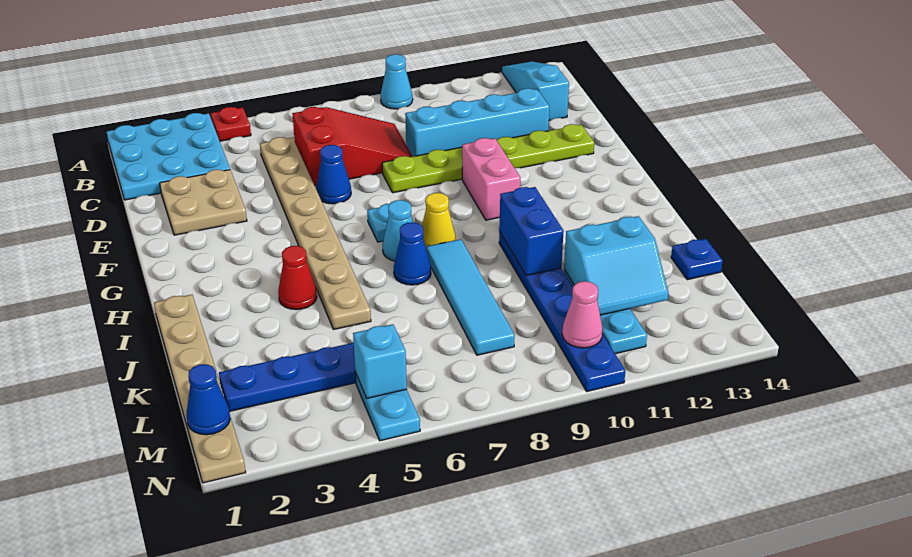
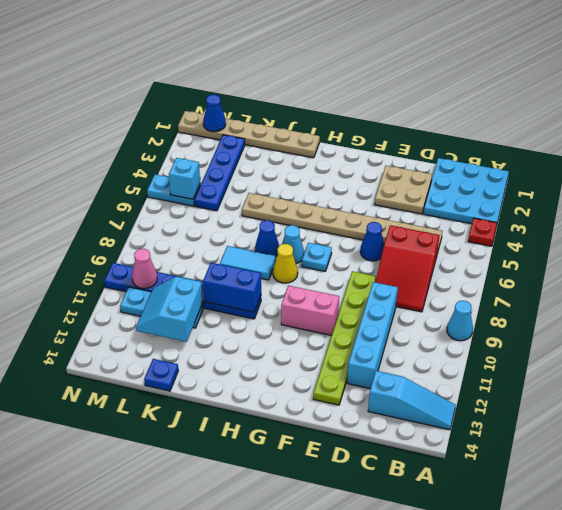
red cone I4 level 1 -> none
cyan tile I8:L8 level 1 -> cyan tile I8:J8 level 1

